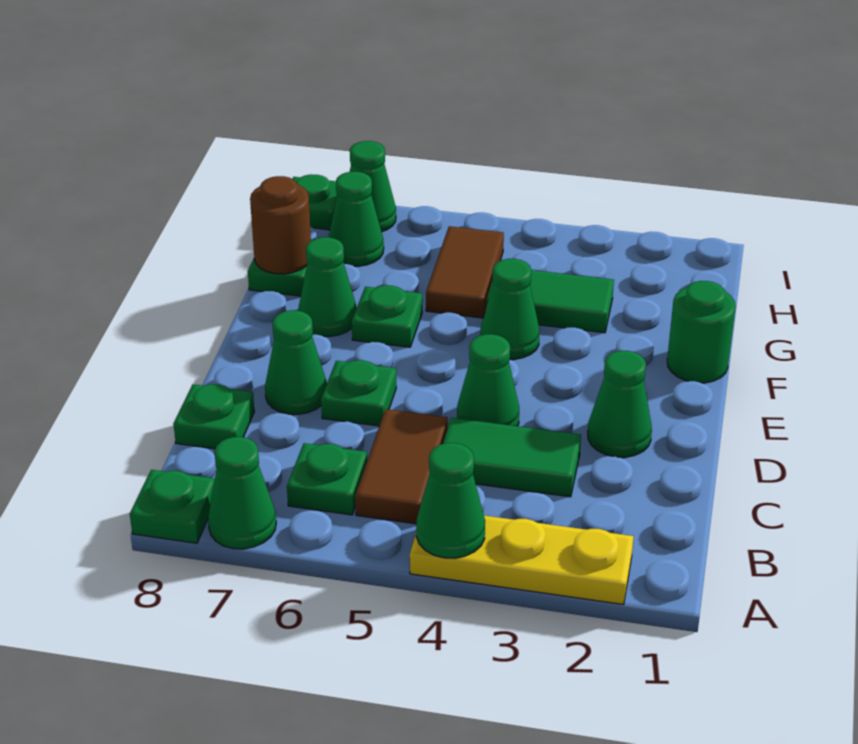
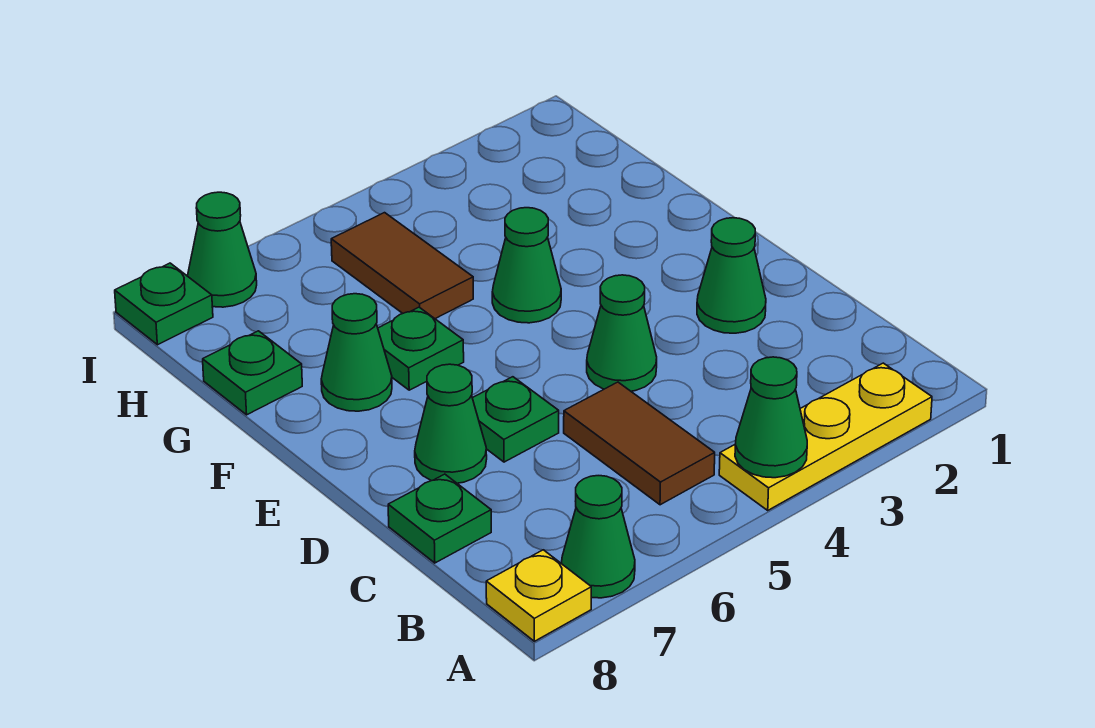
green plate A8 level 1 -> yellow plate A8 level 1
green plate B6 level 1 -> none
green tile C3:C4 level 1 -> none
green round brick F1 level 1 -> none
green tile G3:G4 level 1 -> none
brown round brick G8 level 2 -> none
green cone H7 level 1 -> none

